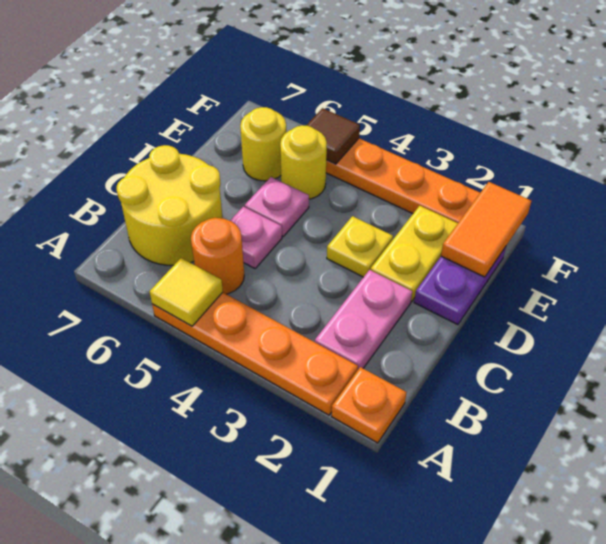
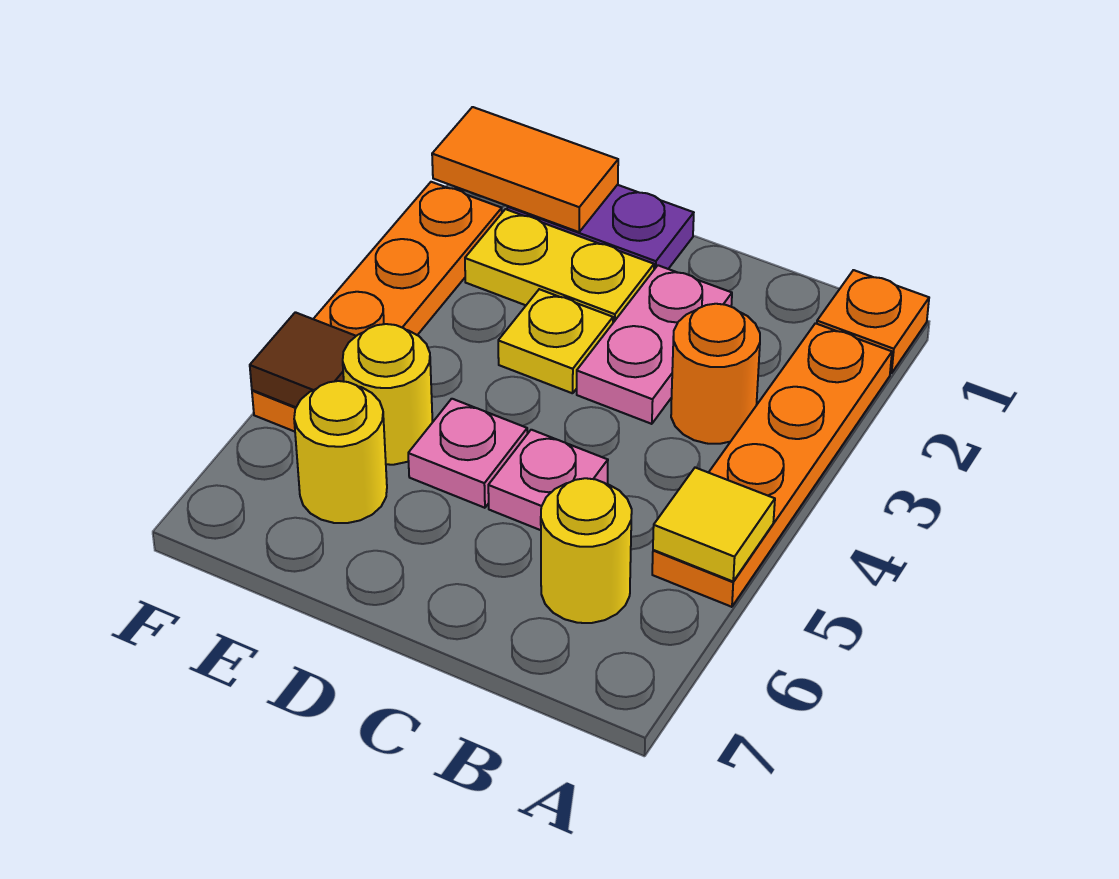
pink plate B2:C2 level 1 -> pink plate C2:C3 level 1
orange round brick B5 level 1 -> orange round brick B3 level 1
yellow round brick B6:C7 level 1 -> yellow round brick B6 level 1

